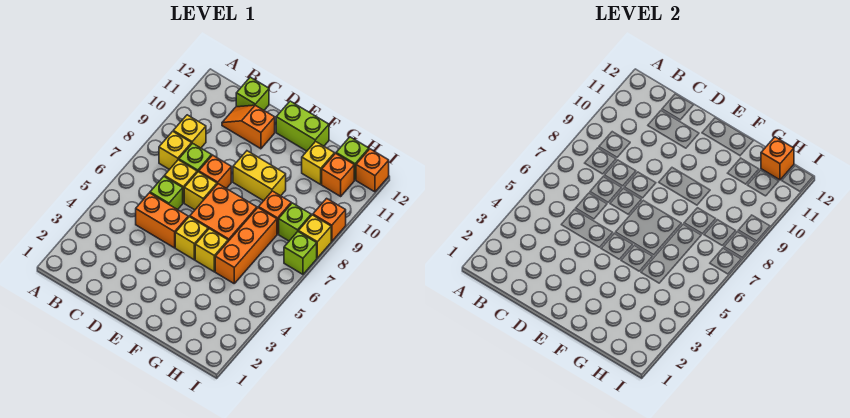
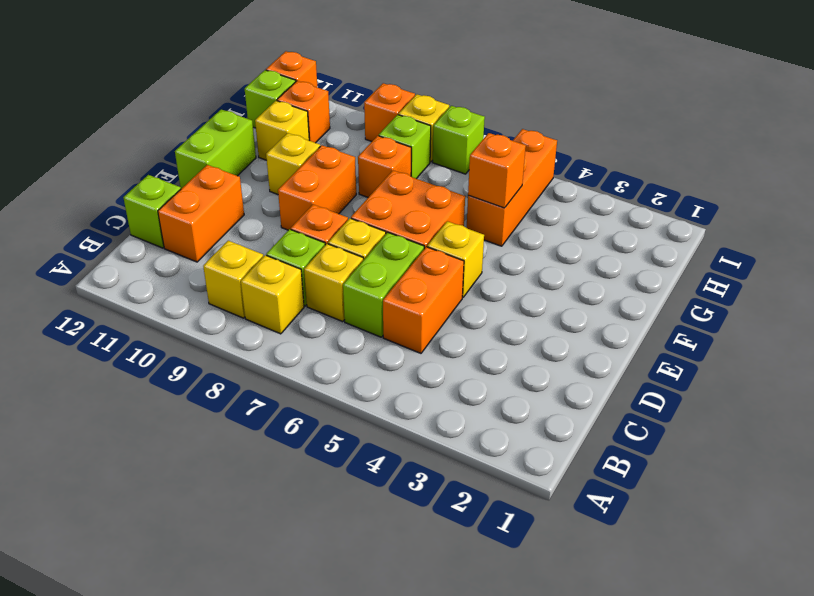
lime brick C6 level 1 -> lime brick C6:D6 level 1
orange slope C11:D11 level 1 top D -> orange brick C11:D11 level 1
yellow brick E9:F9 level 1 -> orange brick E9:F9 level 1
yellow brick F5 level 1 -> yellow brick F10 level 1
orange brick G5:G7 level 1 -> orange brick G5:I5 level 1
orange brick H12 level 2 -> orange brick G5 level 2

